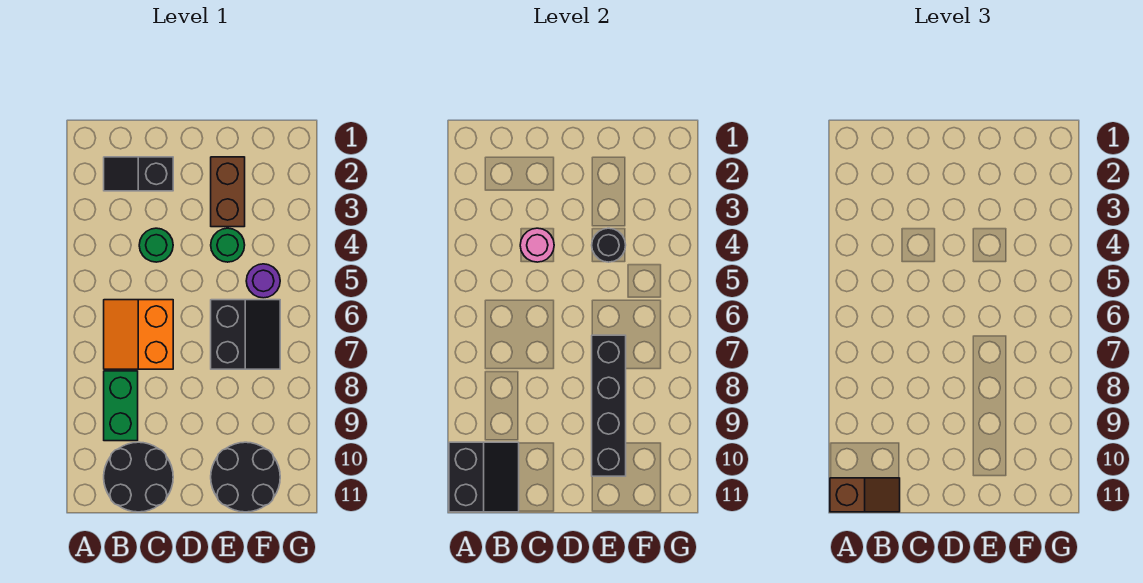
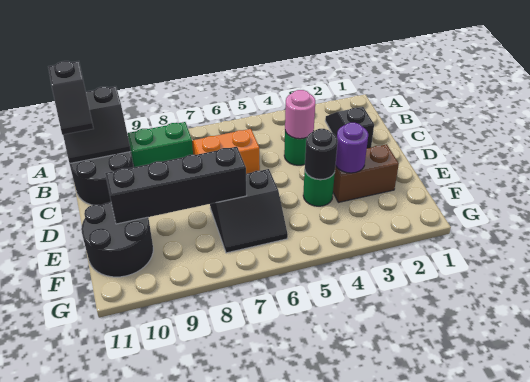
brown slope A11:B11 level 3 top A -> black slope A11:B11 level 3 top A
purple round brick F5 level 1 -> purple round brick E3 level 2

